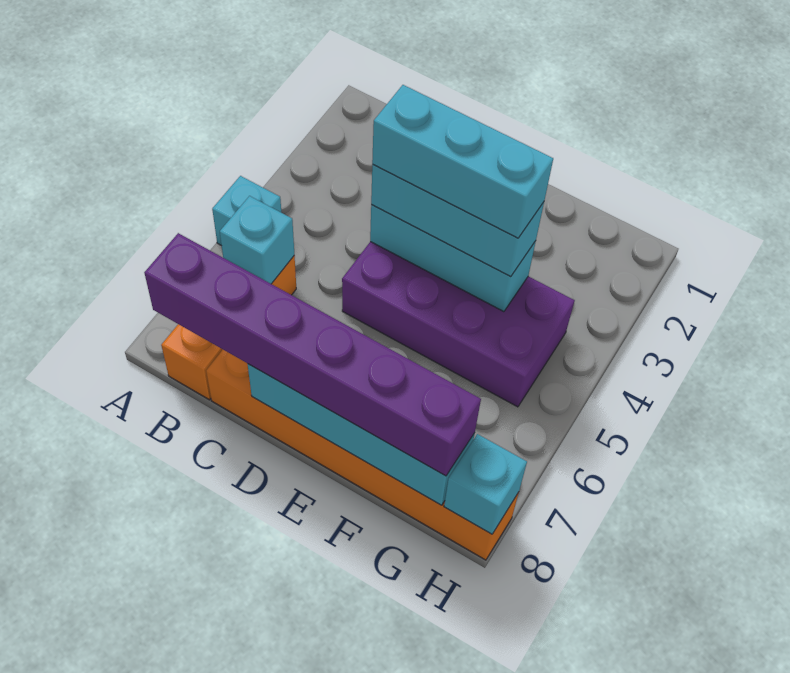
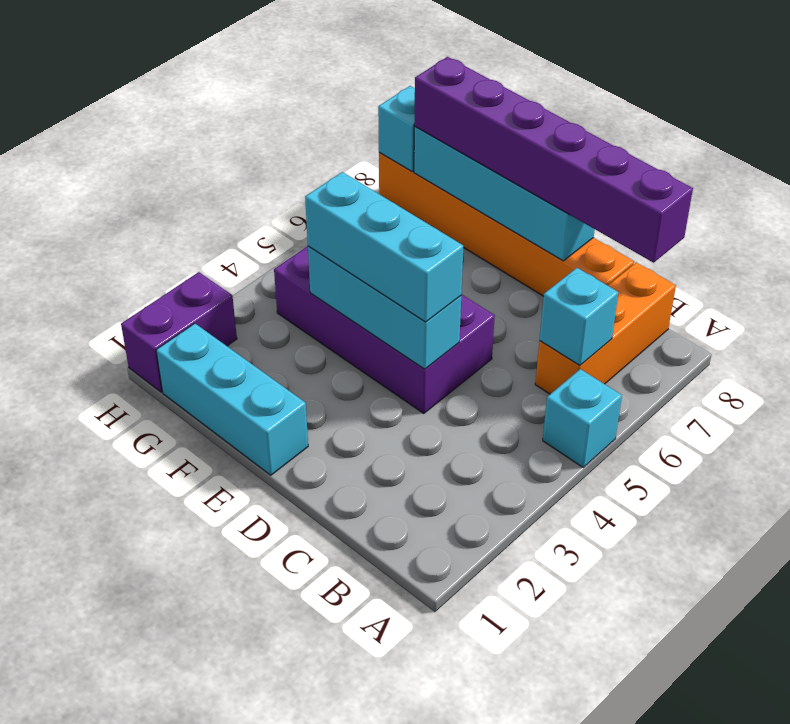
cyan brick D4:F4 level 4 -> cyan brick E1:G1 level 1
none -> purple brick H1:H2 level 1

